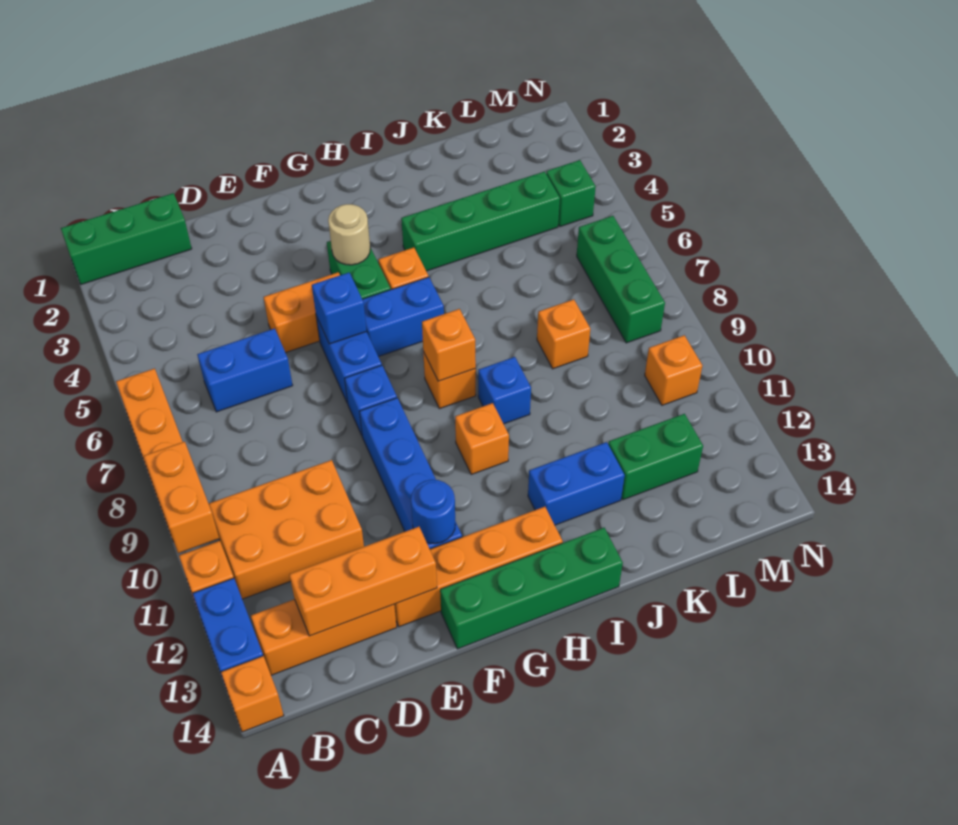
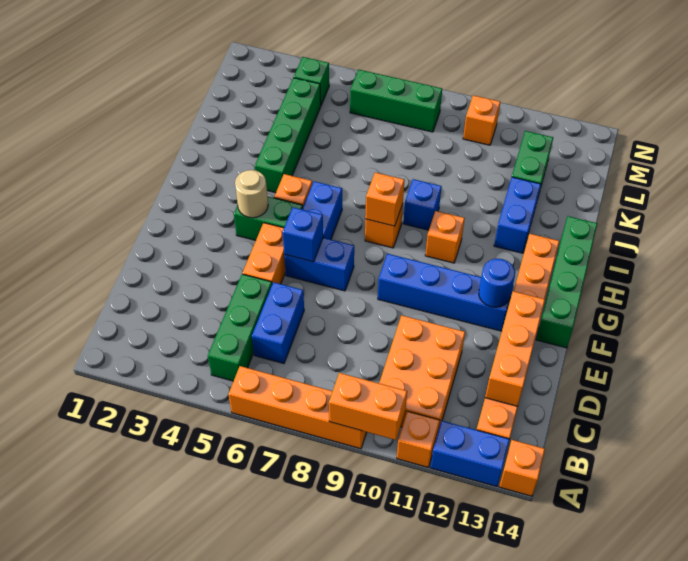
green brick A1:C1 level 1 -> green brick B5:D5 level 1
blue brick F8 level 1 -> none
orange brick K8 level 1 -> none

